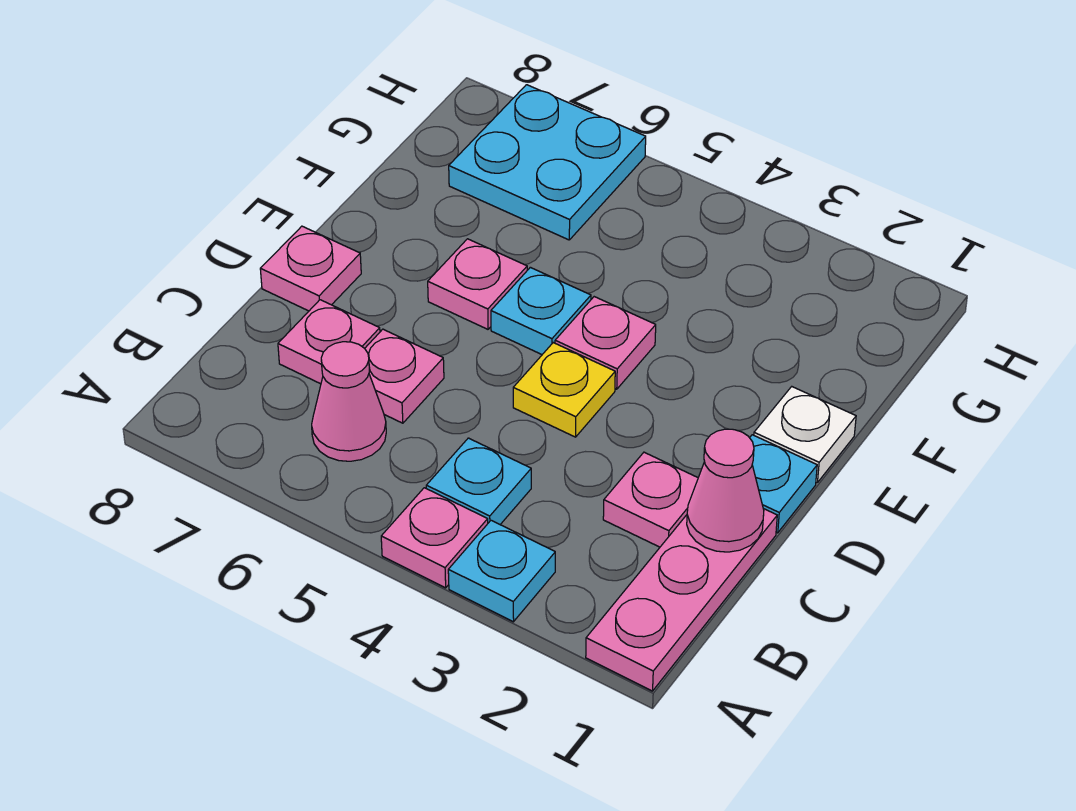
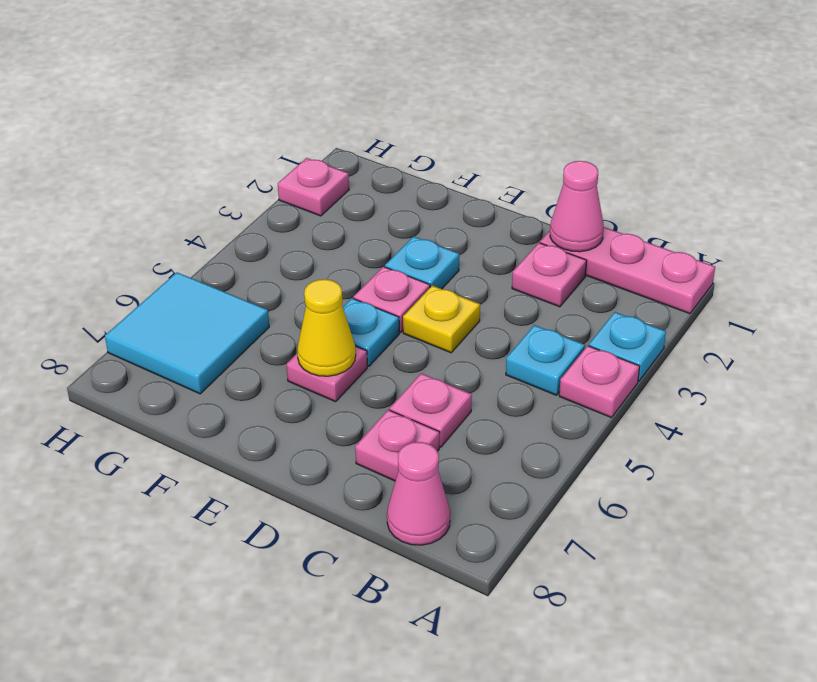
pink cone B6 level 1 -> pink cone B8 level 1
cyan plate D1 level 1 -> cyan plate E3 level 1
pink plate D8 level 1 -> pink plate H2 level 1
white plate E1 level 1 -> none
none -> yellow cone E6 level 2
cyan plate G6:H7 level 1 -> cyan tile G6:H7 level 1

